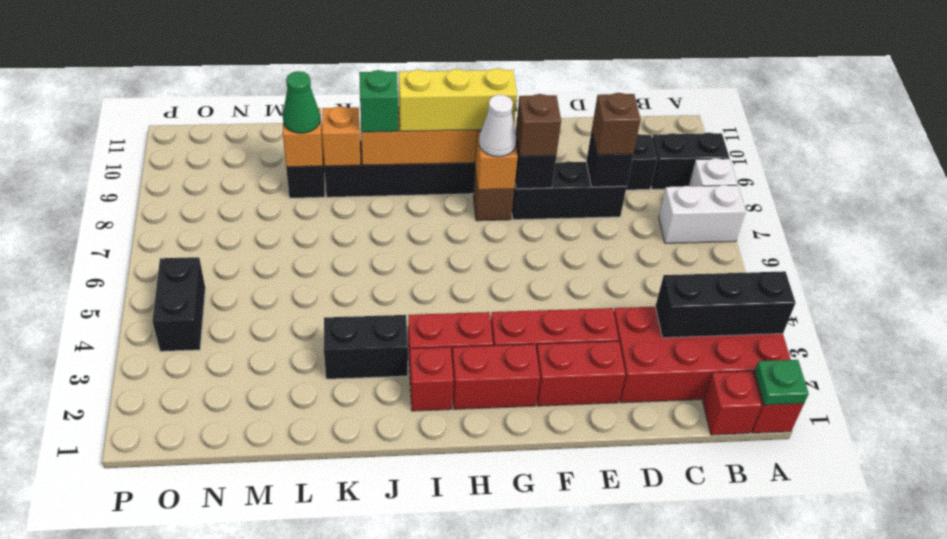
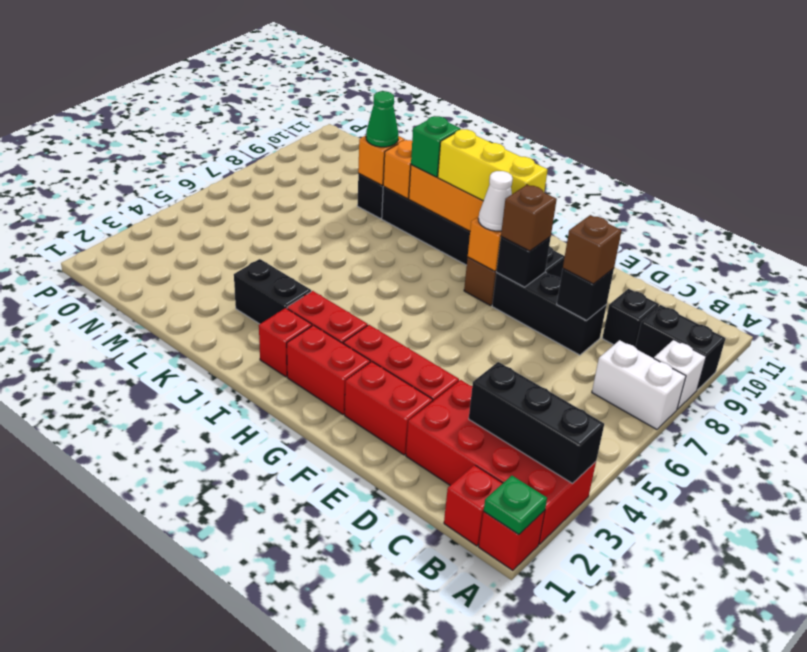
black brick O4:O5 level 1 -> none

